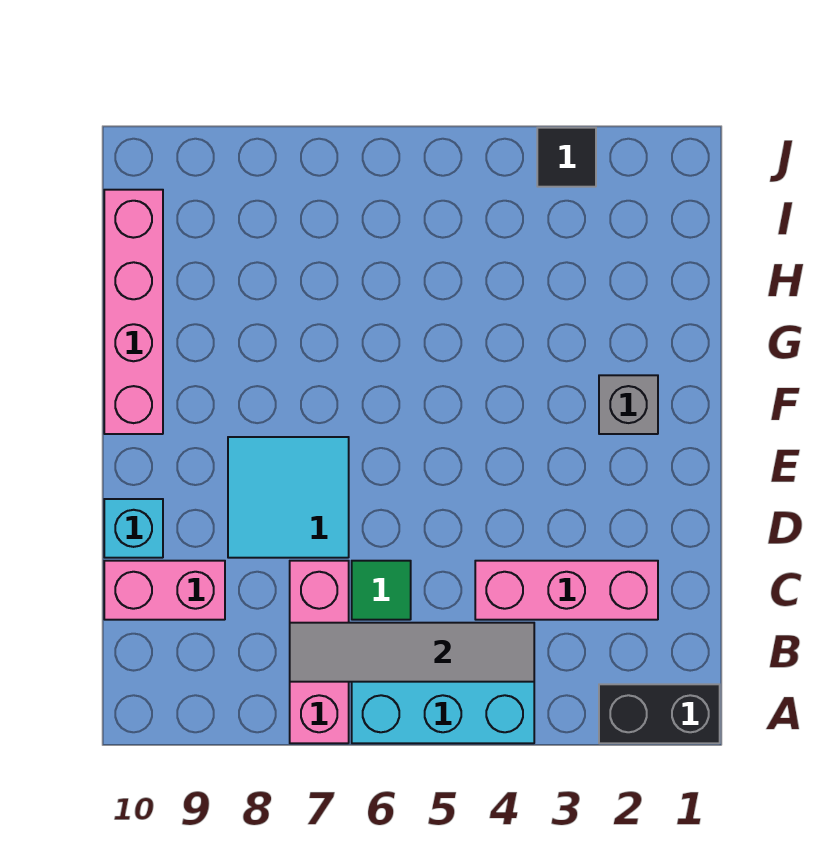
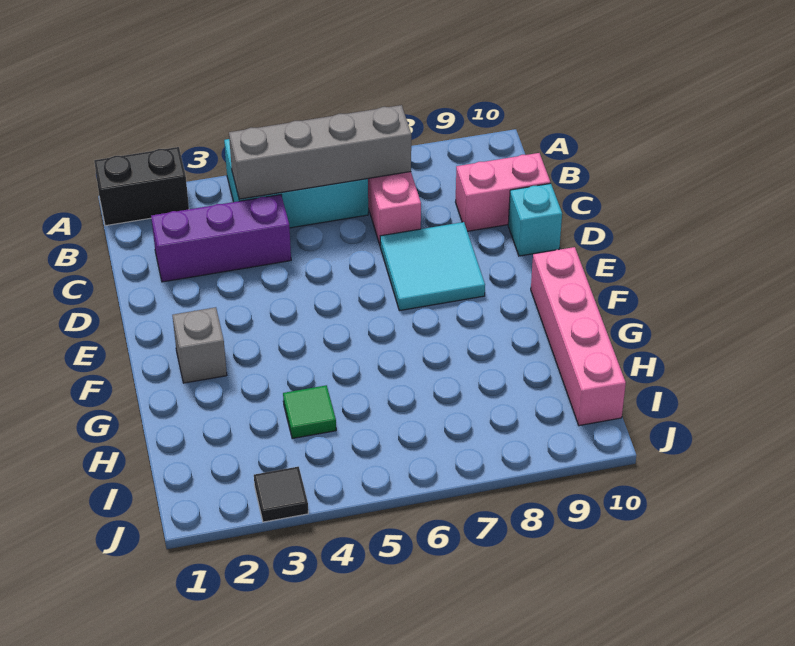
grey tile B4:B7 level 2 -> grey brick B4:B7 level 2
pink brick C2:C4 level 1 -> purple brick C2:C4 level 1
green tile C6 level 1 -> green tile H4 level 1

